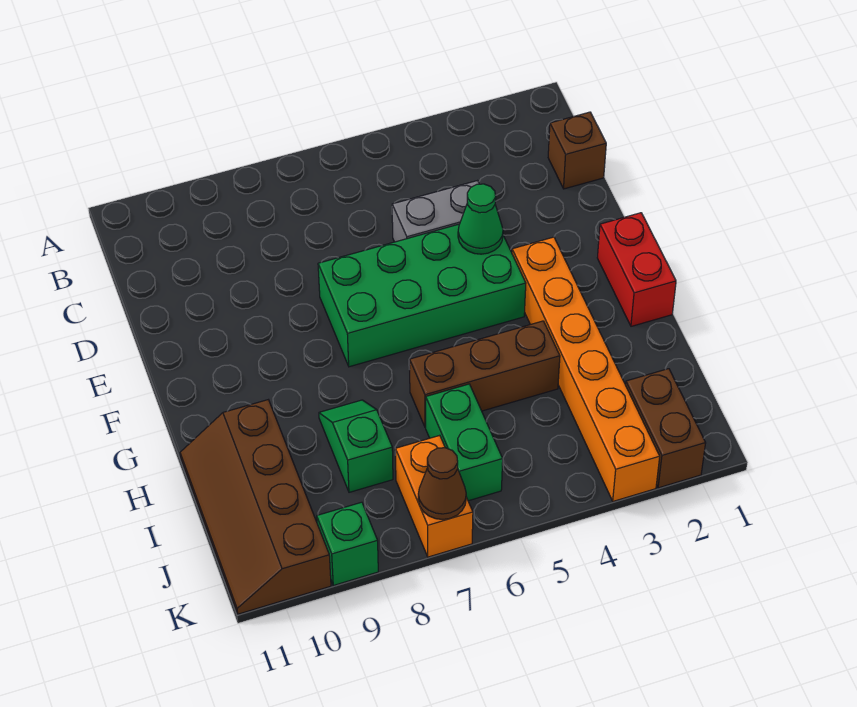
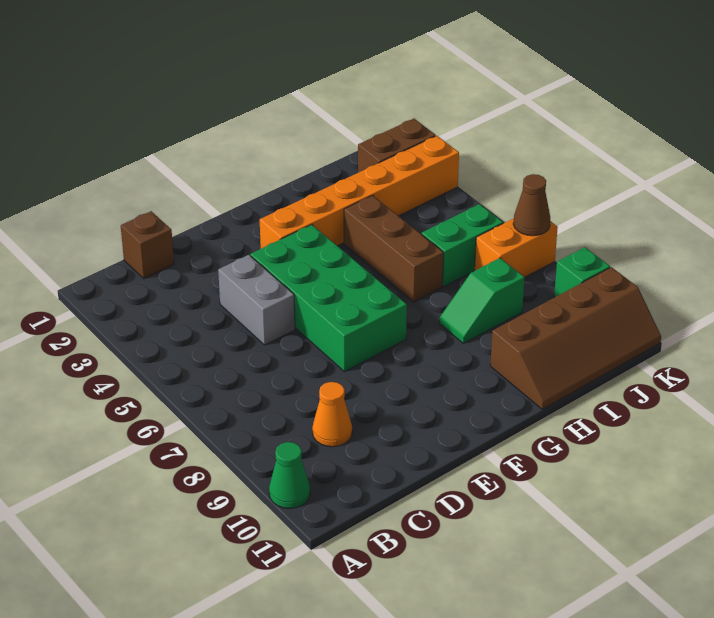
none -> orange cone C9 level 1
green cone E4 level 2 -> green cone A10 level 1
red brick F1:G1 level 1 -> none

